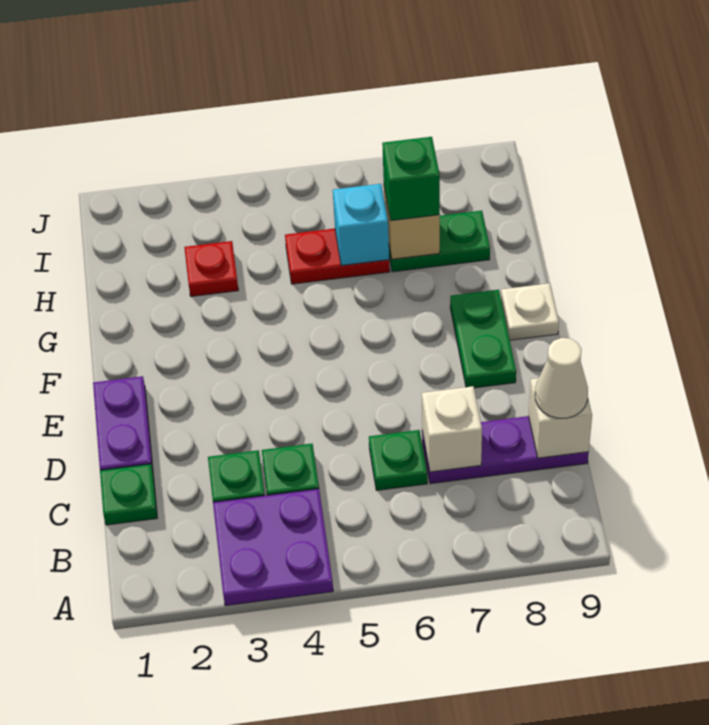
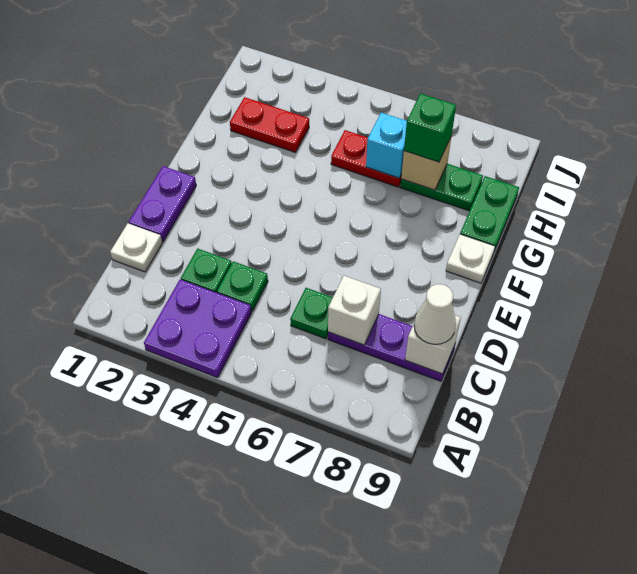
green plate C1 level 1 -> white plate C1 level 1
green plate E8:F8 level 1 -> green plate G9:H9 level 1
red plate H3 level 1 -> red plate H2:H3 level 1

